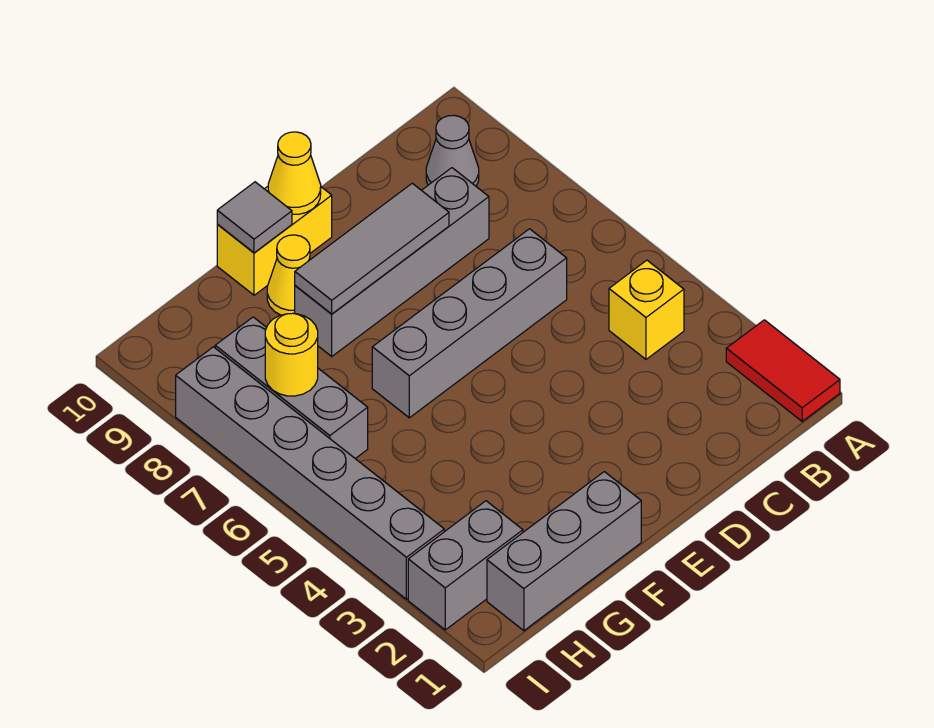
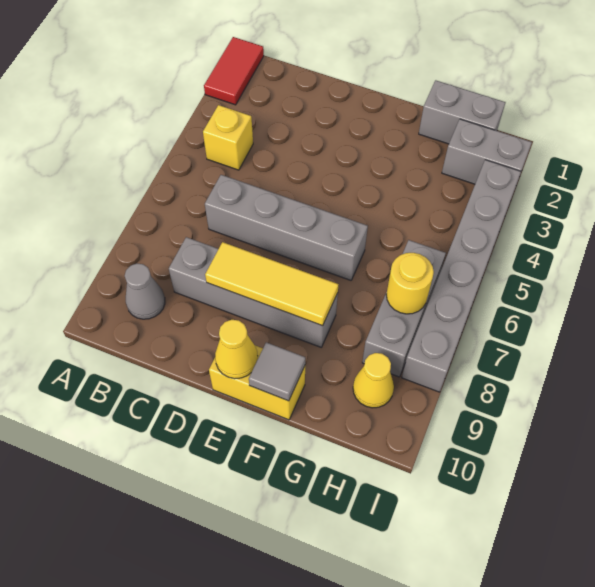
grey tile D8:F8 level 2 -> yellow tile D8:F8 level 2
grey brick F1:H1 level 1 -> grey brick G1:H1 level 1
yellow cone F9 level 1 -> yellow cone H9 level 1

